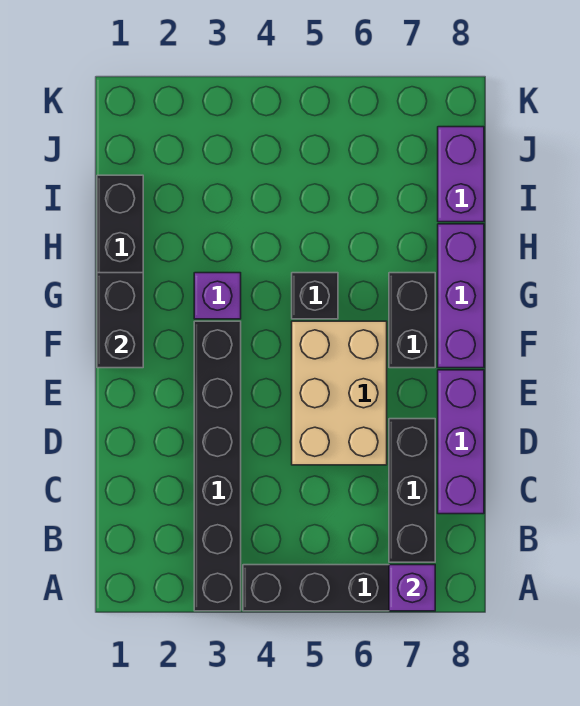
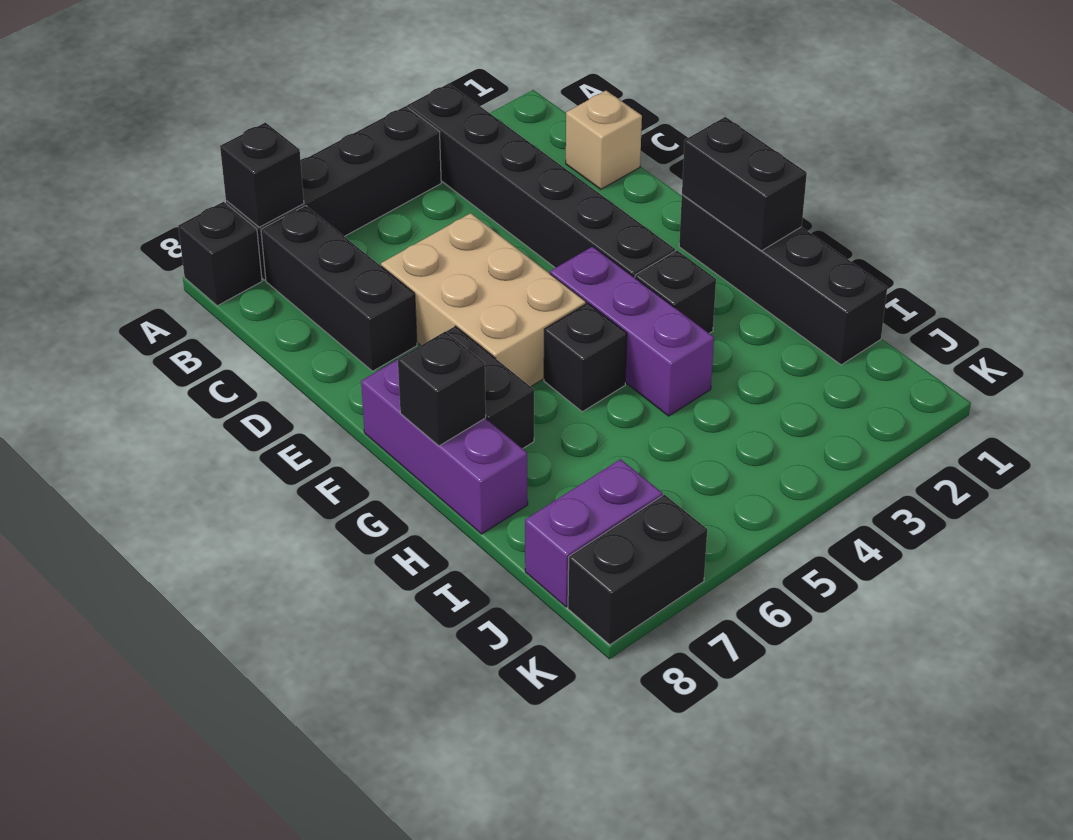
purple brick A7 level 2 -> black brick A7 level 2
none -> black brick A8 level 1
none -> tan brick C1 level 1
purple brick C8:E8 level 1 -> purple brick F4:H4 level 1
purple brick G3 level 1 -> black brick G3 level 1
none -> black brick G8 level 2
purple brick I8:J8 level 1 -> purple brick J7:J8 level 1
none -> black brick K7:K8 level 1

